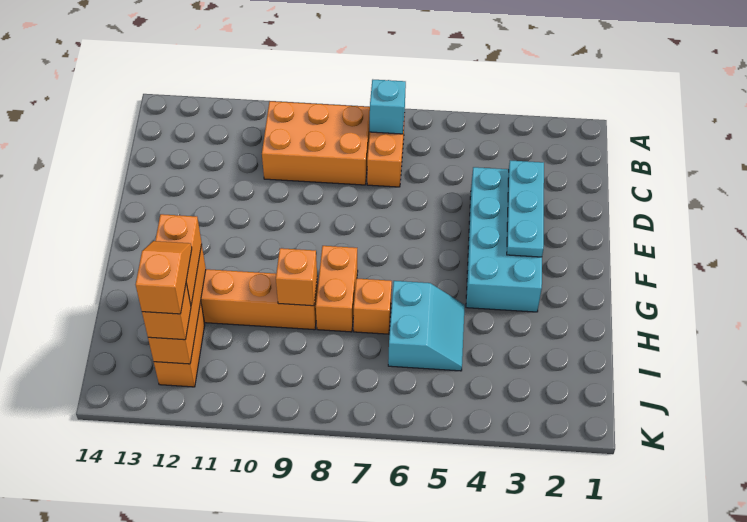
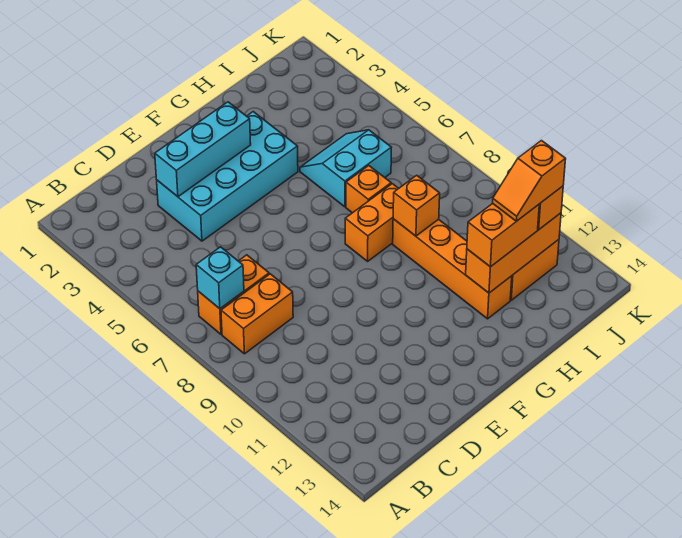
orange brick B8:C10 level 1 -> orange brick B8:C8 level 1
cyan plate D3:F3 level 2 -> cyan brick D3:F3 level 2

